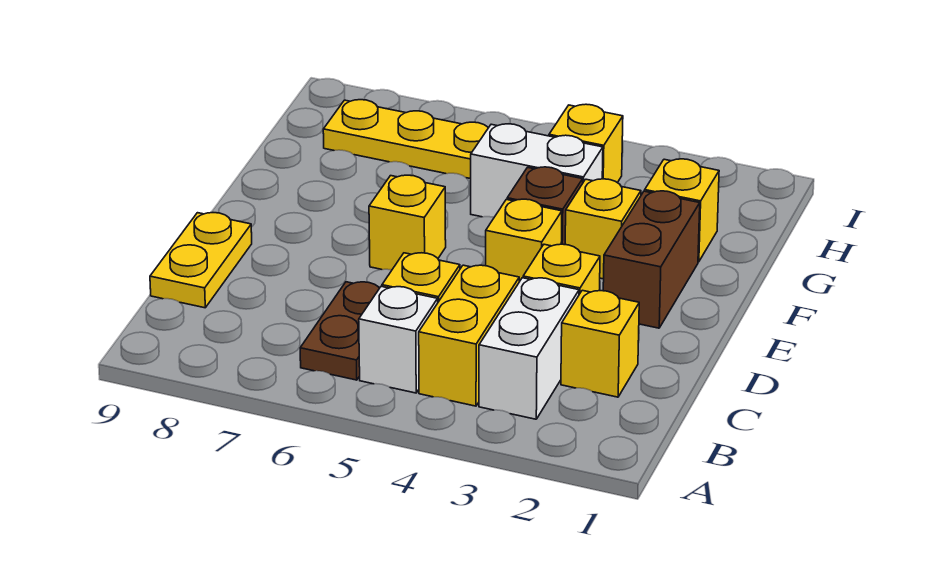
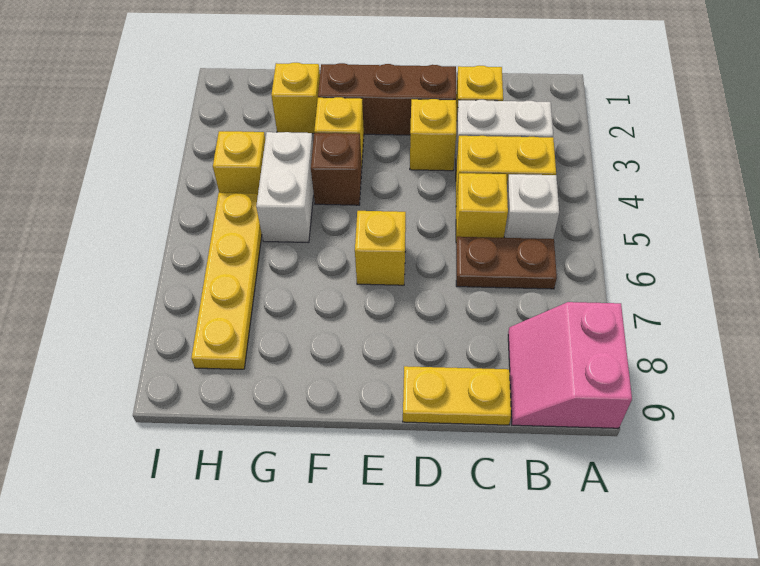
none -> pink slope A8:B9 level 1 top A
brown brick E2:F2 level 1 -> brown brick D2:F2 level 1
yellow brick E4 level 1 -> none

